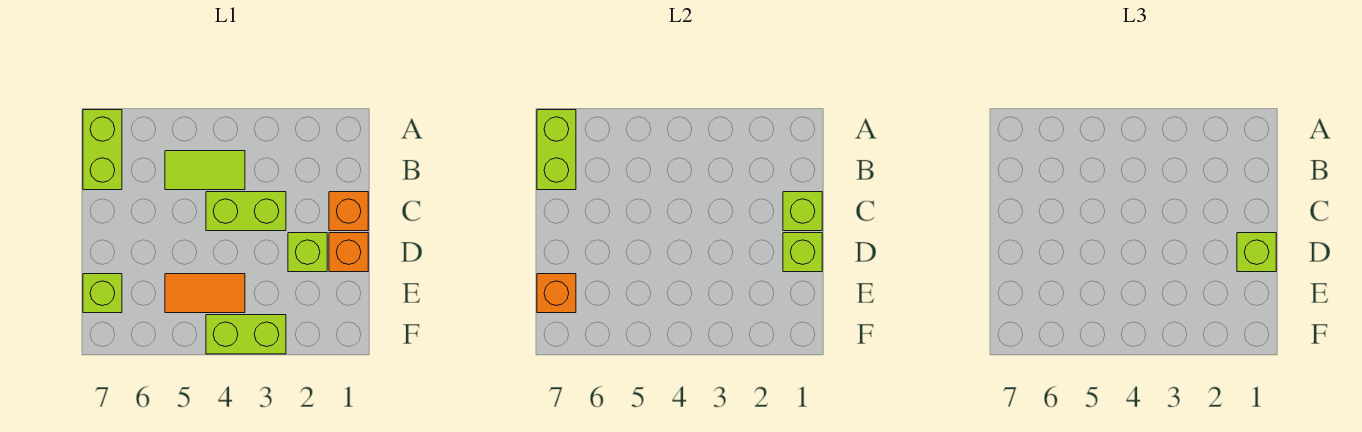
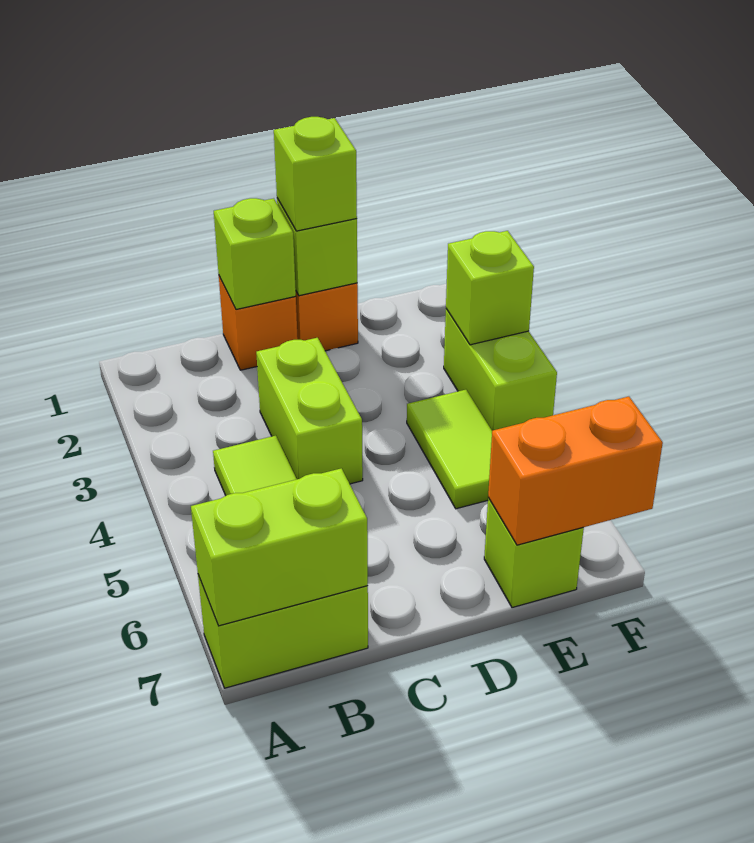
lime brick D2 level 1 -> lime brick F3 level 2
orange tile E4:E5 level 1 -> lime tile E4:E5 level 1
orange brick E7 level 2 -> orange brick E7:F7 level 2

